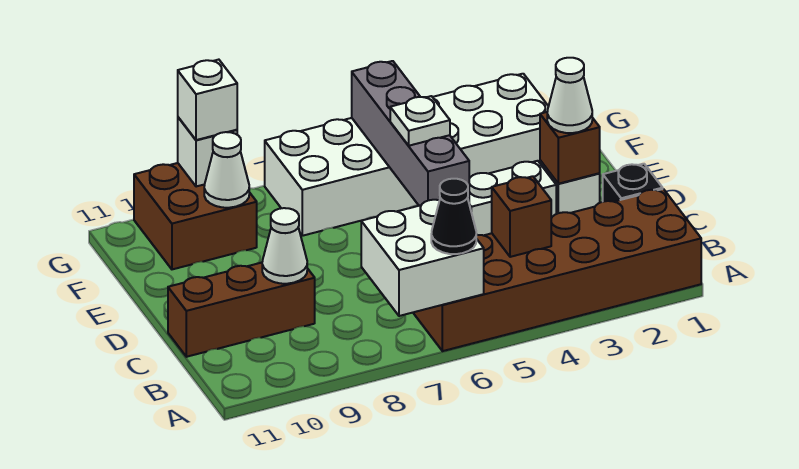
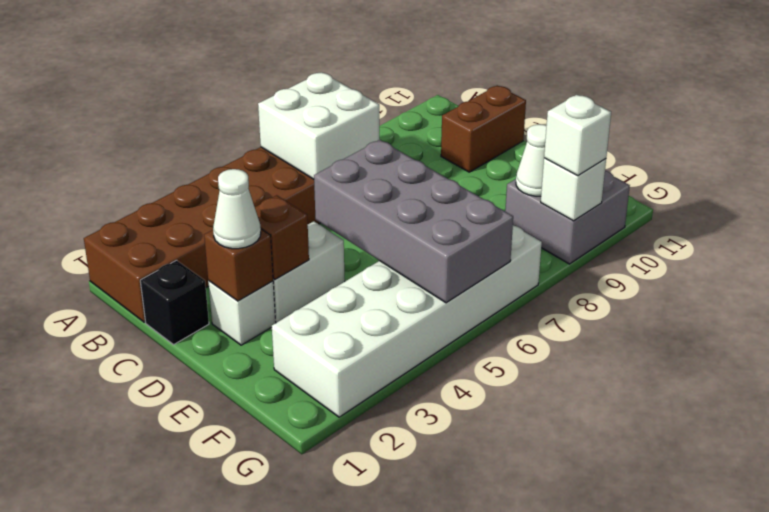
black cone A6 level 3 -> none
brown brick B4 level 2 -> brown brick D3 level 2
brown brick C9:C11 level 1 -> brown brick C10:C11 level 1
white cone C9 level 2 -> none
grey brick D5:G5 level 2 -> grey brick D5:G6 level 2
white plate E5 level 3 -> none
brown brick F9:G10 level 1 -> grey brick F9:G10 level 1

